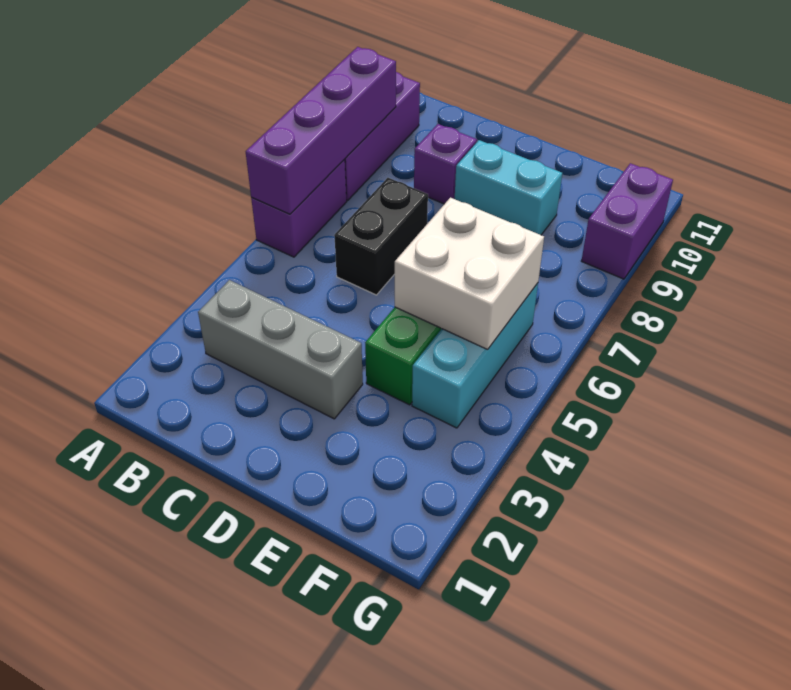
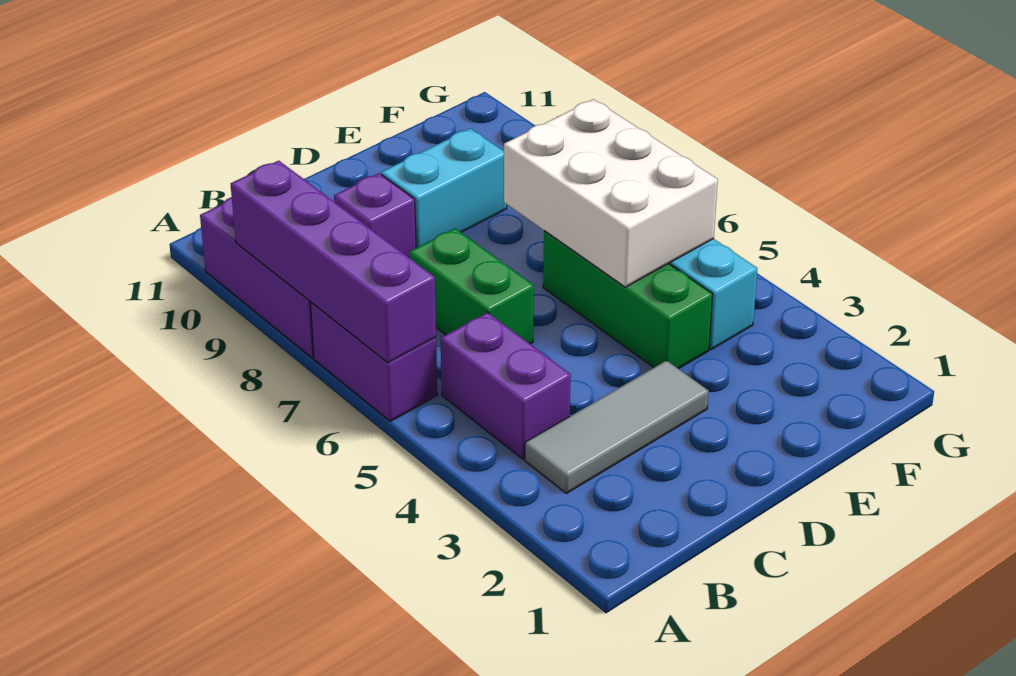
grey brick B3:D3 level 1 -> grey tile B3:D3 level 1
black brick C6:C7 level 1 -> green brick C6:C7 level 1
white brick E5:F6 level 2 -> white brick E5:F7 level 2
purple brick G9:G10 level 1 -> purple brick B4:B5 level 1

